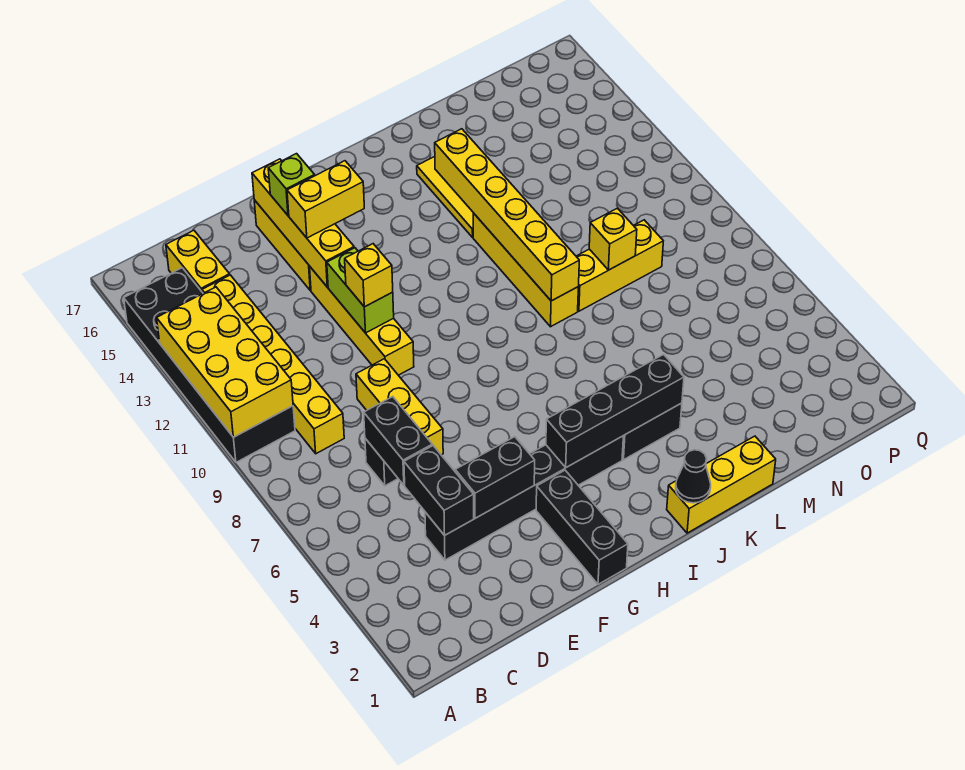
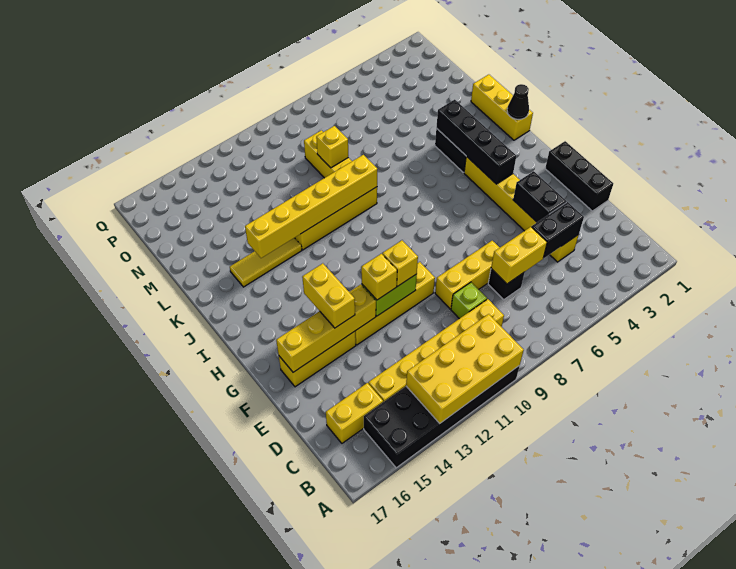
black brick D4:I4 level 1 -> yellow brick D4:I4 level 1
black brick D6:D7 level 2 -> yellow brick D6:D7 level 2
none -> yellow brick F12 level 3
lime brick F15 level 3 -> lime brick D9 level 1
black brick G1:G3 level 1 -> black brick E1:G1 level 1

